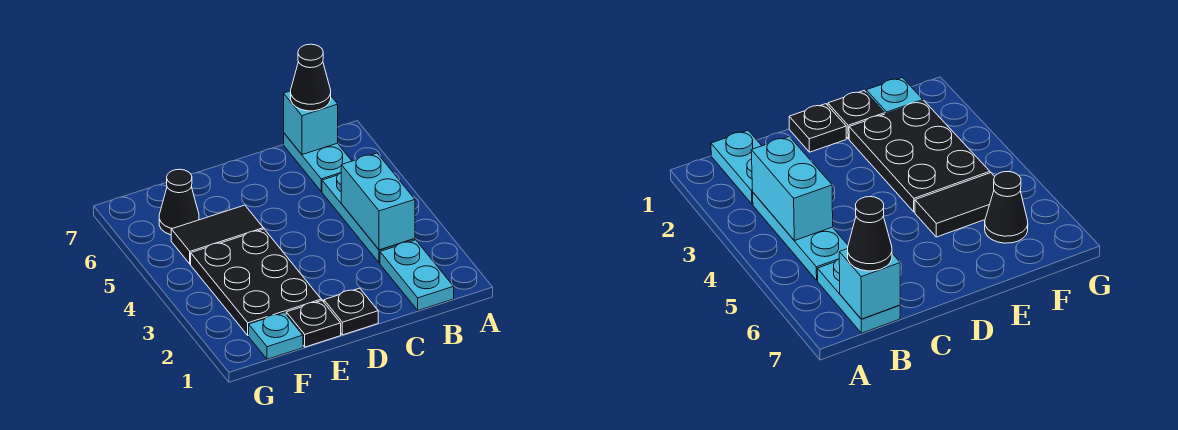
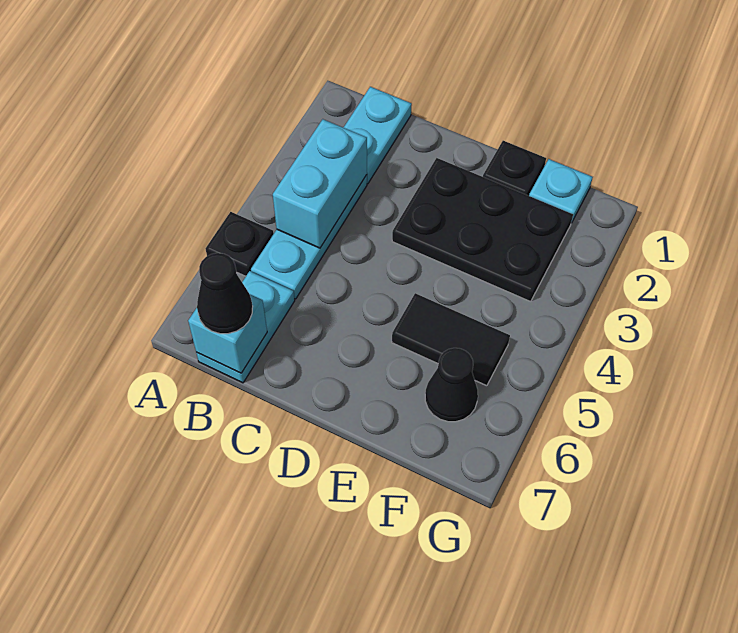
black plate D1 level 1 -> black plate A5 level 1
black plate E2:F4 level 1 -> black plate D2:F3 level 1

